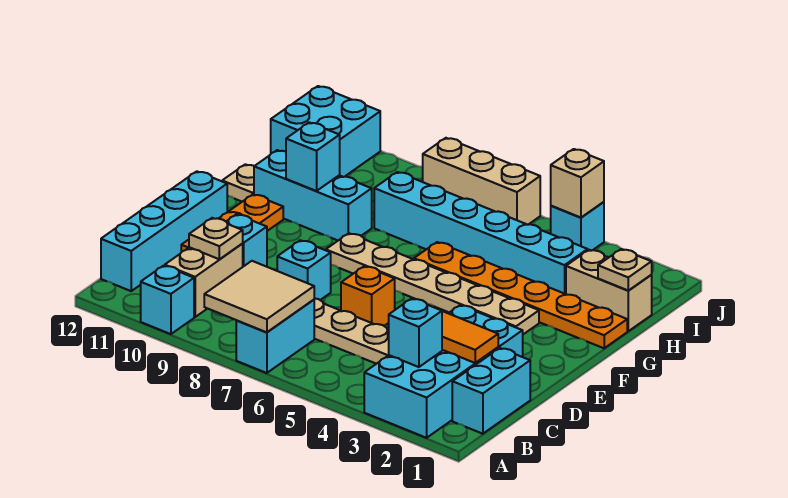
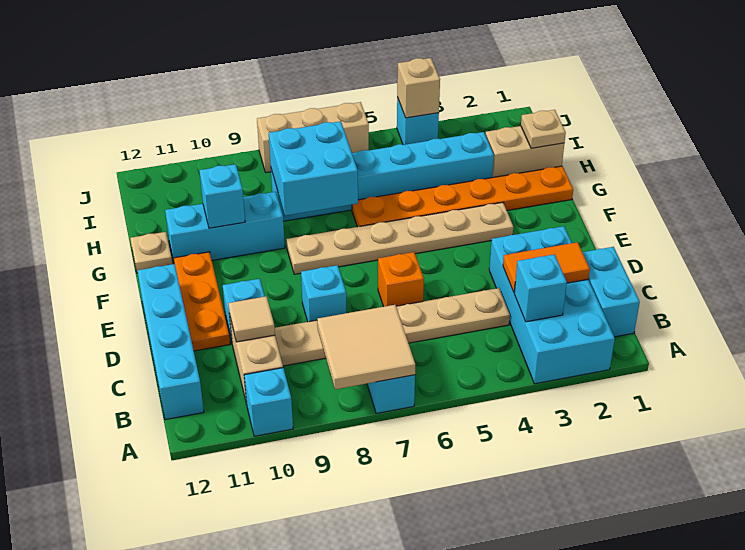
tan plate C10 level 2 -> tan tile C10 level 2
cyan brick I11:J12 level 1 -> cyan brick G7:H8 level 2

